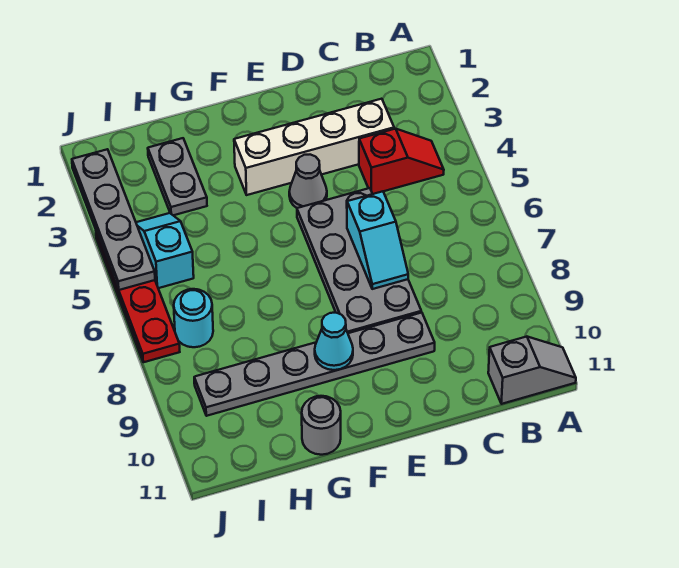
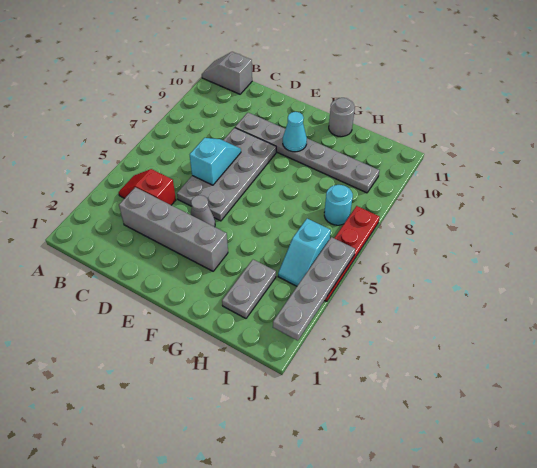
white brick C3:F3 level 1 -> grey brick C3:F3 level 1

